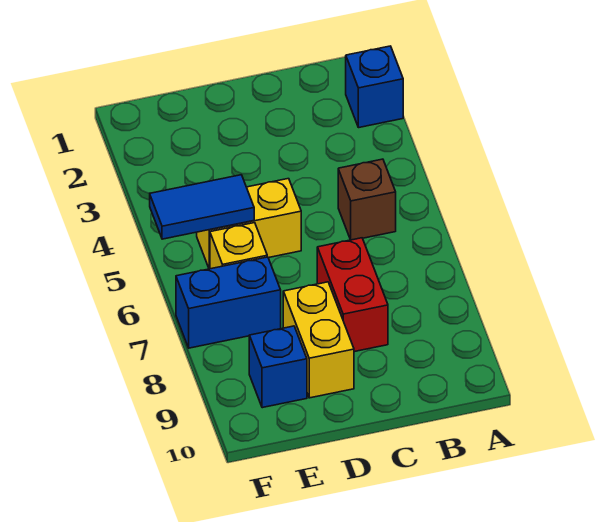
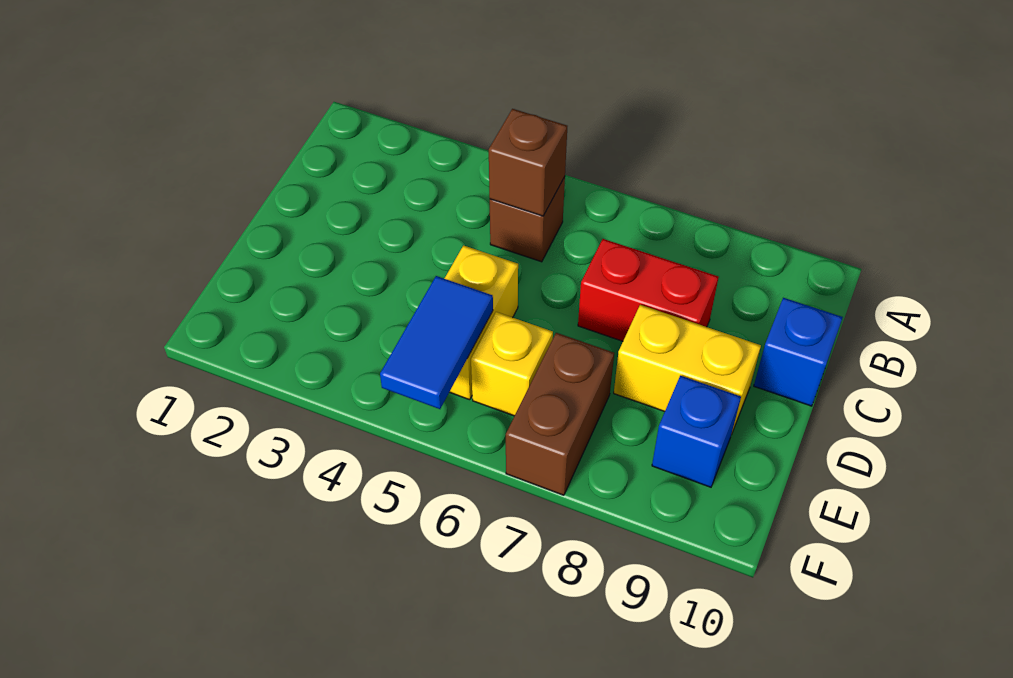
blue brick A2 level 1 -> blue brick C10 level 1
none -> brown brick B5 level 2
blue brick E7:F7 level 1 -> brown brick E7:F7 level 1

